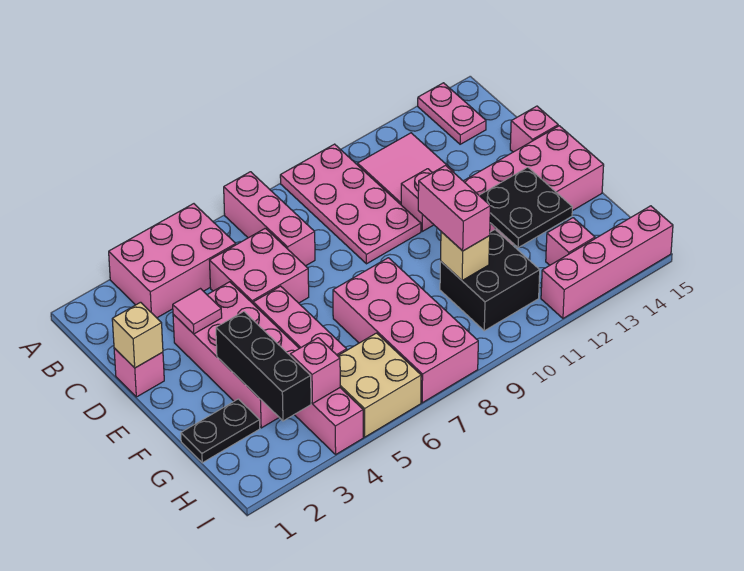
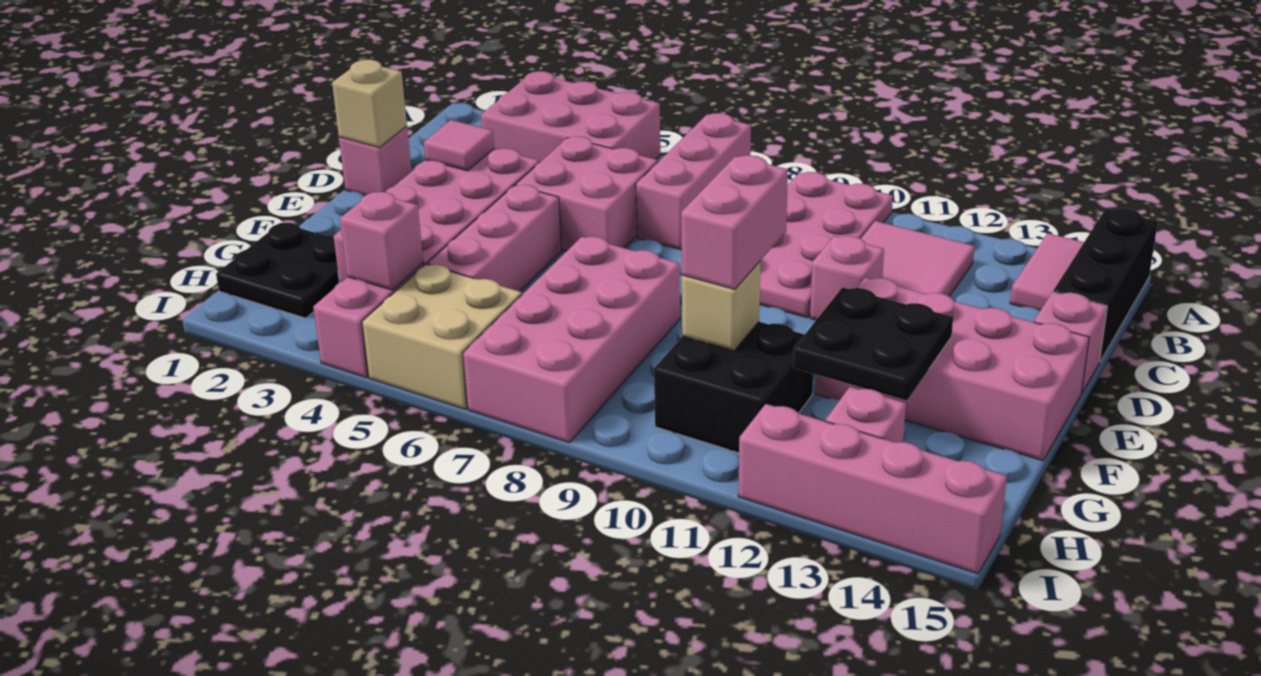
pink plate A14:B14 level 1 -> pink tile A14:B14 level 1
black brick F3:H3 level 2 -> black brick A15:C15 level 1
black plate G1:G2 level 1 -> black plate G1:H2 level 1

